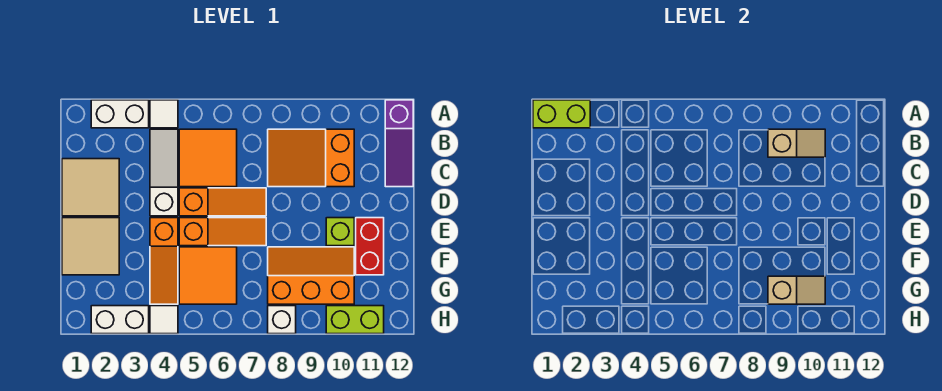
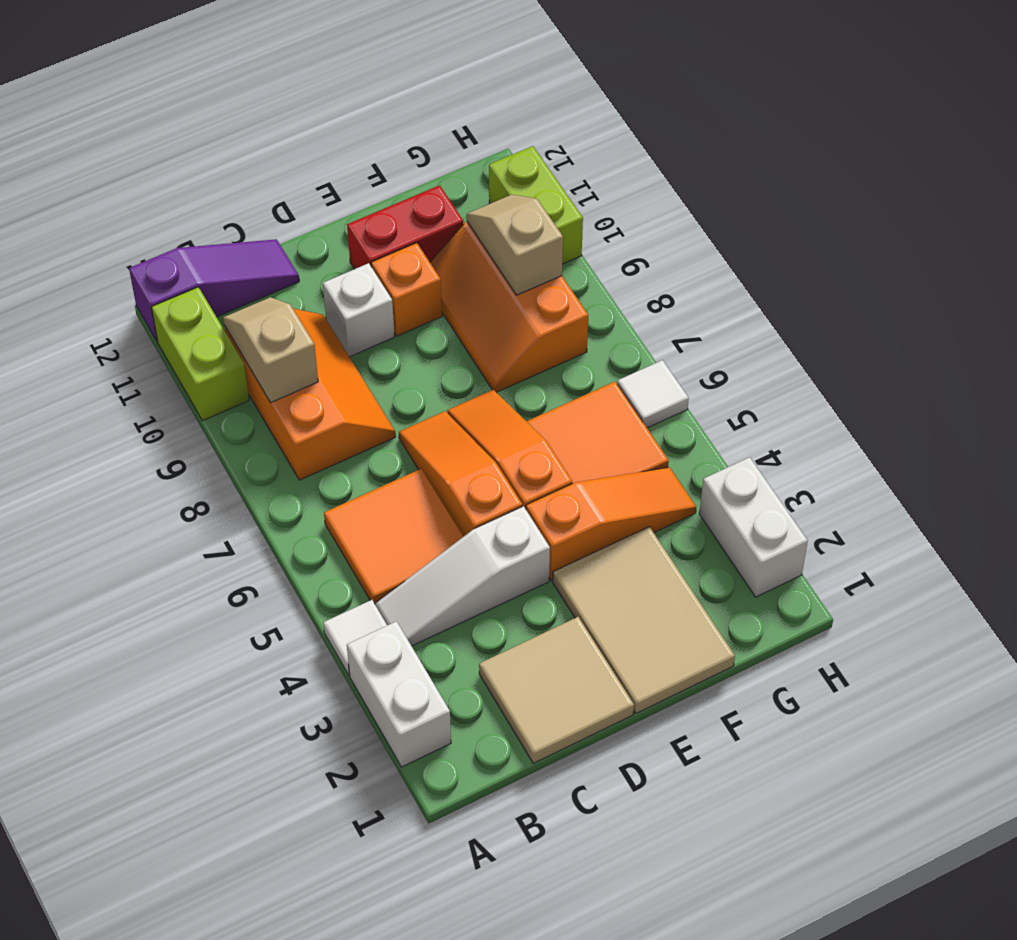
lime brick A1:A2 level 2 -> lime brick A10:A11 level 1
orange slope B8:C10 level 1 top 10 -> orange slope B8:C10 level 1 top B
tan tile E1:F2 level 1 -> tan tile E1:F3 level 1
lime brick E10 level 1 -> orange brick E10 level 1
white tile H4 level 1 -> white tile H6 level 1
white brick H8 level 1 -> white brick D10 level 1

